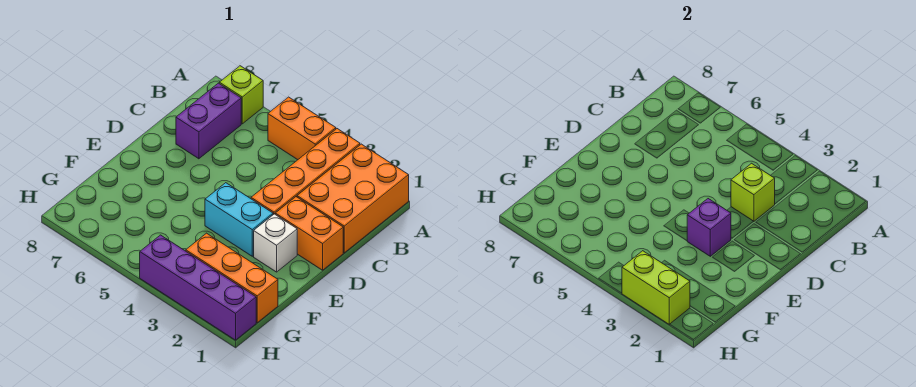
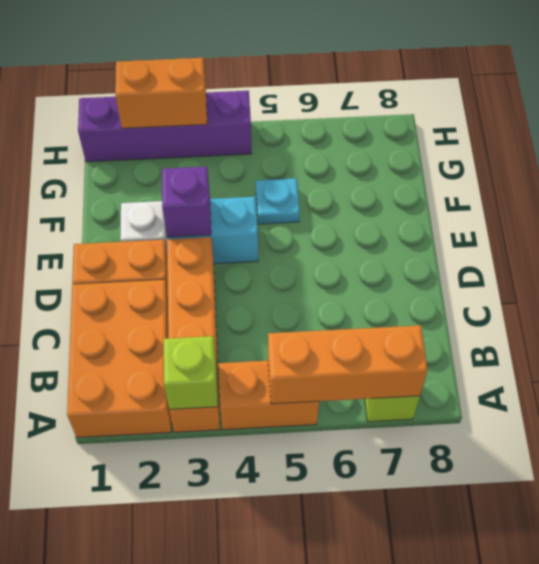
purple brick B7:C7 level 1 -> none
lime brick C3 level 2 -> lime brick A3 level 2
none -> cyan plate F5 level 1
orange brick G1:G3 level 1 -> orange brick A5:A7 level 2
lime brick H2:H3 level 2 -> orange brick H2:H3 level 2

